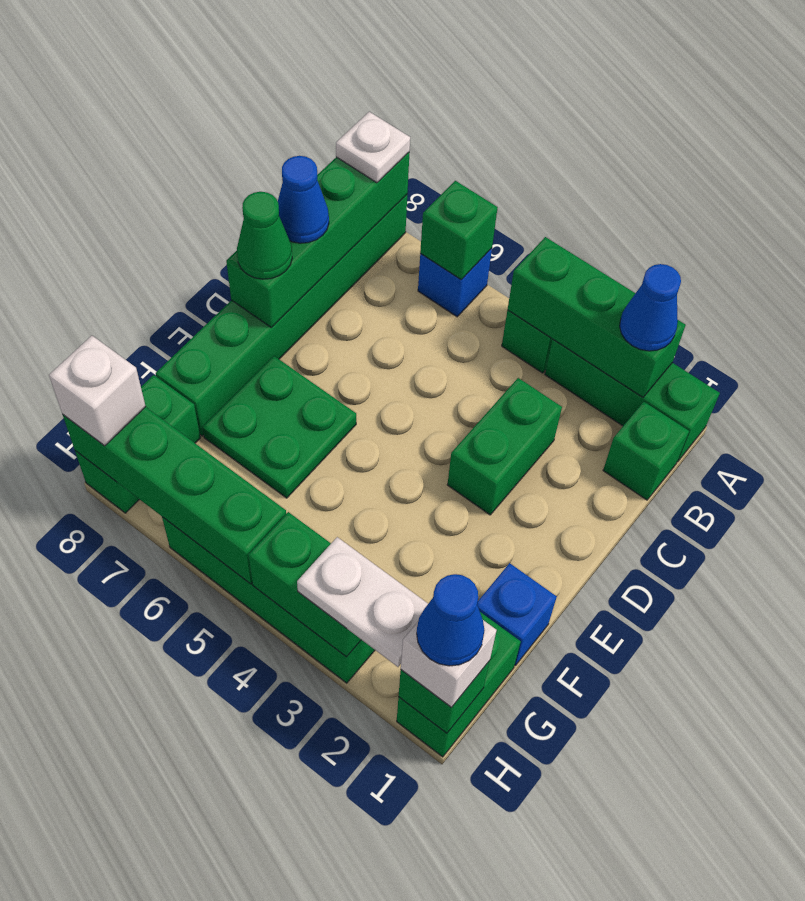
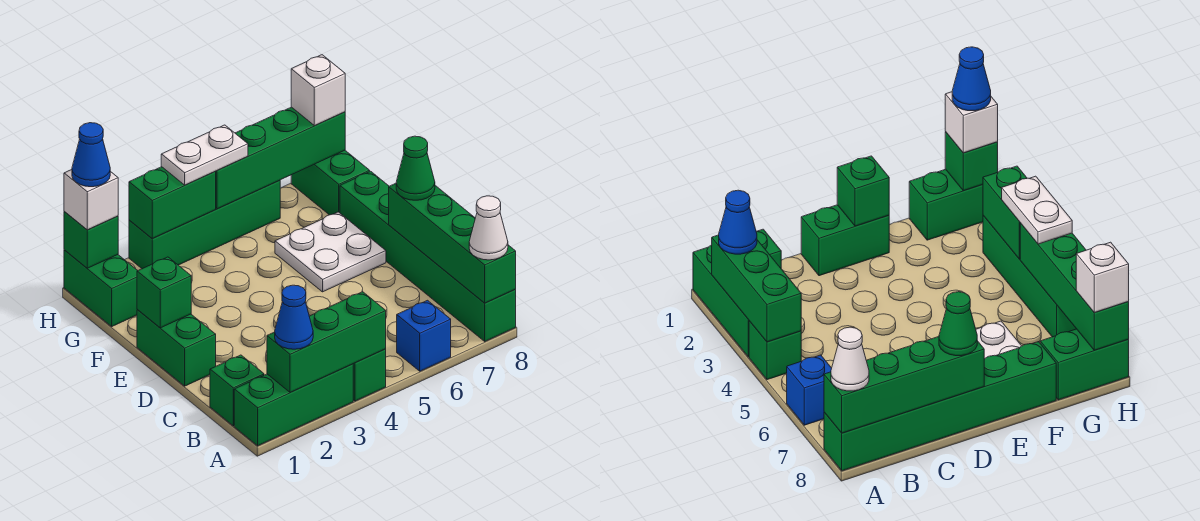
green brick A6 level 2 -> green brick E1 level 2
white plate A8 level 3 -> white cone A8 level 3
green brick C3:D3 level 1 -> green brick D1:E1 level 1
blue cone C8 level 3 -> none
green plate E6:F7 level 1 -> white plate E6:F7 level 1
blue brick F1 level 1 -> none
white plate H2:H3 level 3 -> white plate H4:H5 level 3

